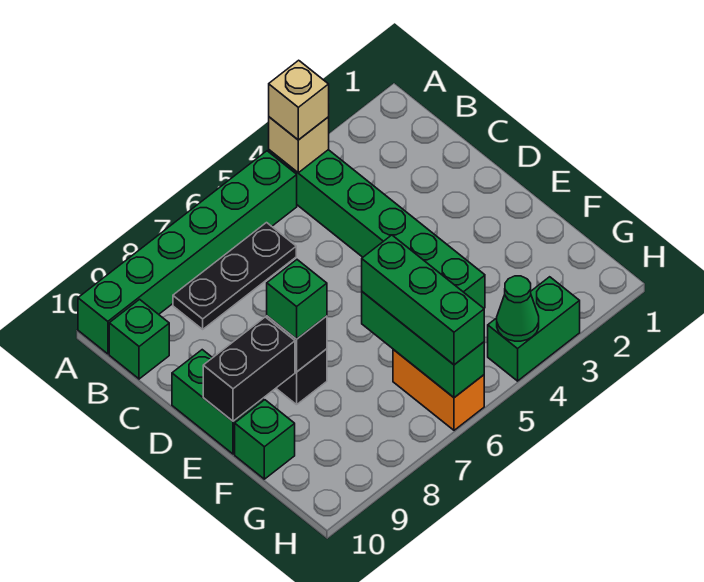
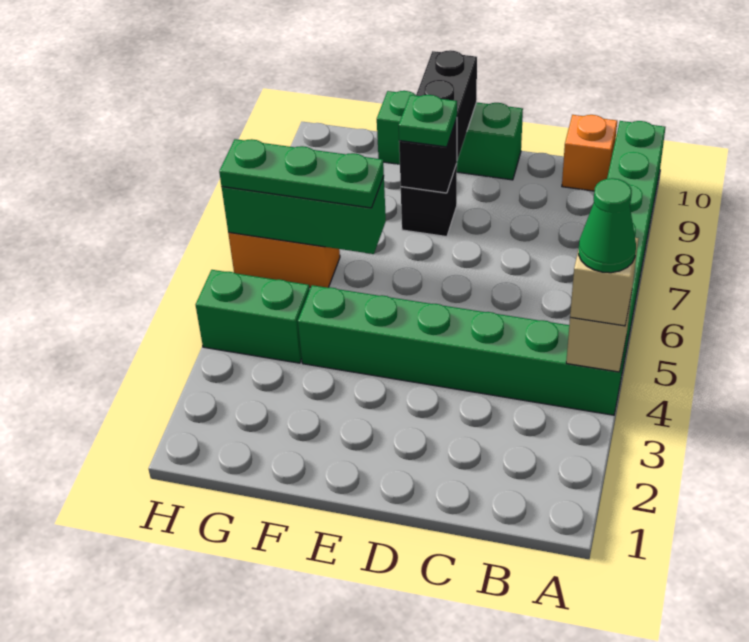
black plate B6:B8 level 1 -> none
green brick B10 level 1 -> orange brick B10 level 1
green brick E8 level 3 -> green plate E8 level 3
green brick F6:H6 level 3 -> green plate F6:H6 level 3
green brick H3:H4 level 1 -> green brick G4:H4 level 1
green cone H4 level 2 -> green cone A4 level 4

